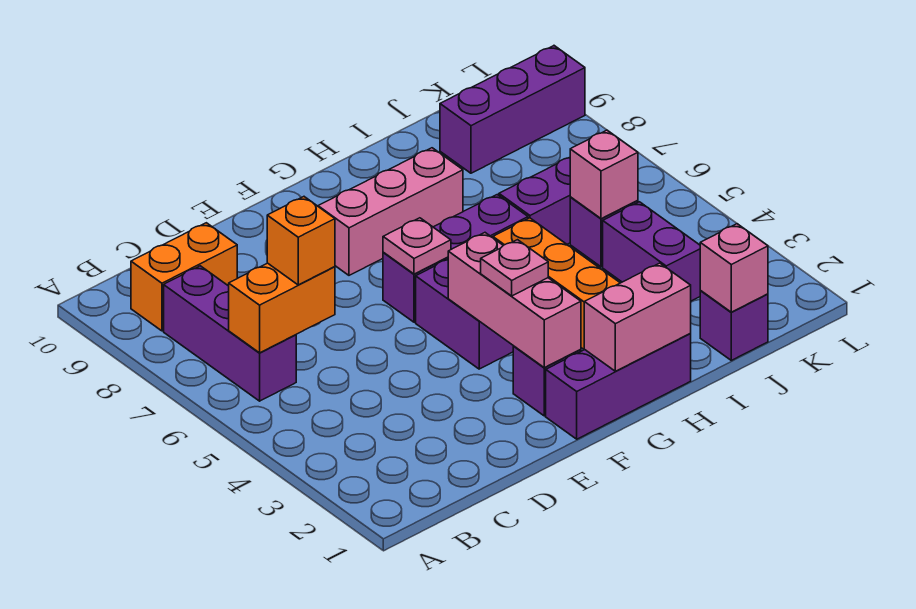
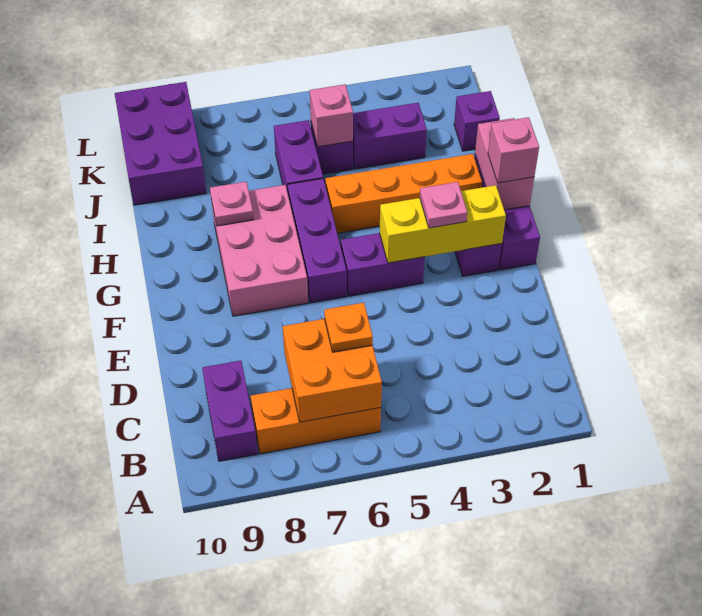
purple brick B6:B8 level 1 -> orange brick B6:B8 level 1
orange brick B6:C6 level 2 -> orange brick B6:C7 level 2
orange brick B9:C9 level 1 -> purple brick B9:C9 level 1
orange brick C6 level 3 -> orange plate C6 level 3
pink brick F2:F4 level 2 -> yellow brick F2:F4 level 2
pink plate F6 level 2 -> pink plate H8 level 2
pink brick F8:H8 level 1 -> pink brick F7:H8 level 1
pink brick J1 level 2 -> pink brick G1 level 3
purple brick J9:L9 level 1 -> purple brick J9:L10 level 1

